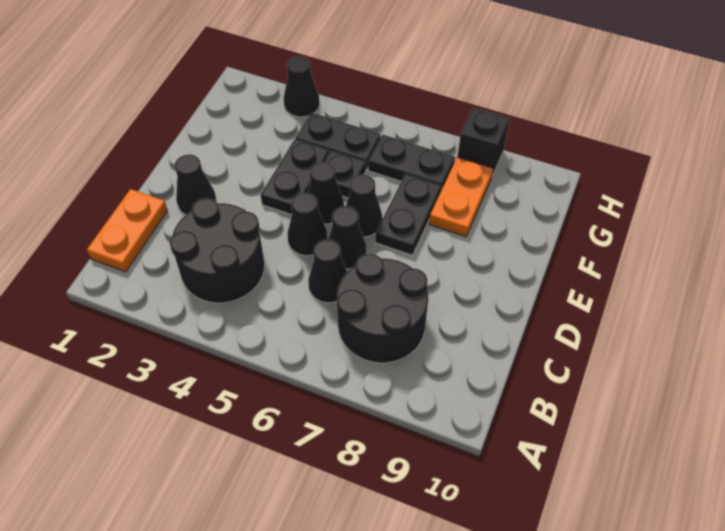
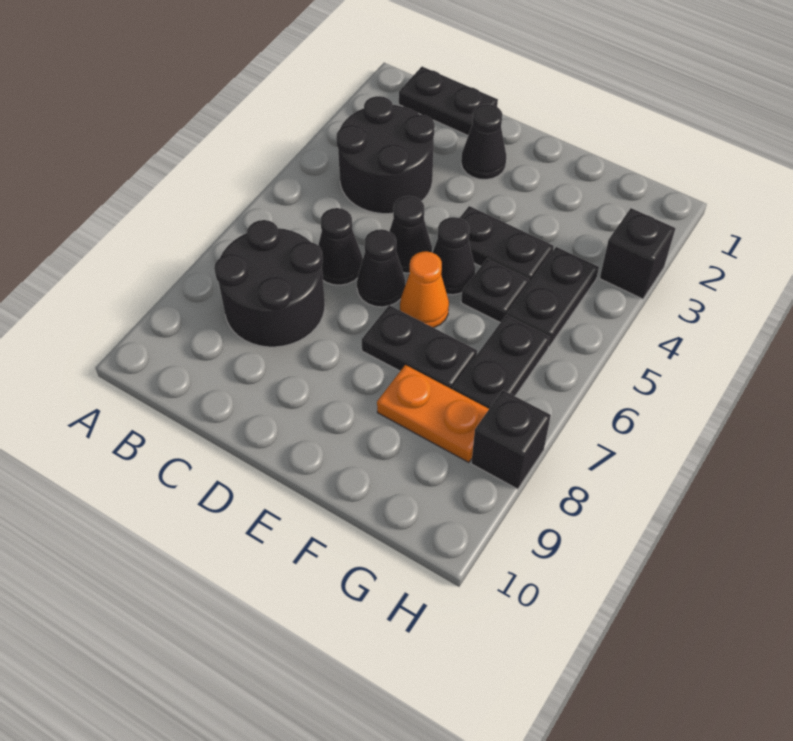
orange plate B1:C1 level 1 -> black plate B1:C1 level 1
black cone E6 level 1 -> orange cone E6 level 1
black cone H3 level 1 -> black brick H3 level 1

